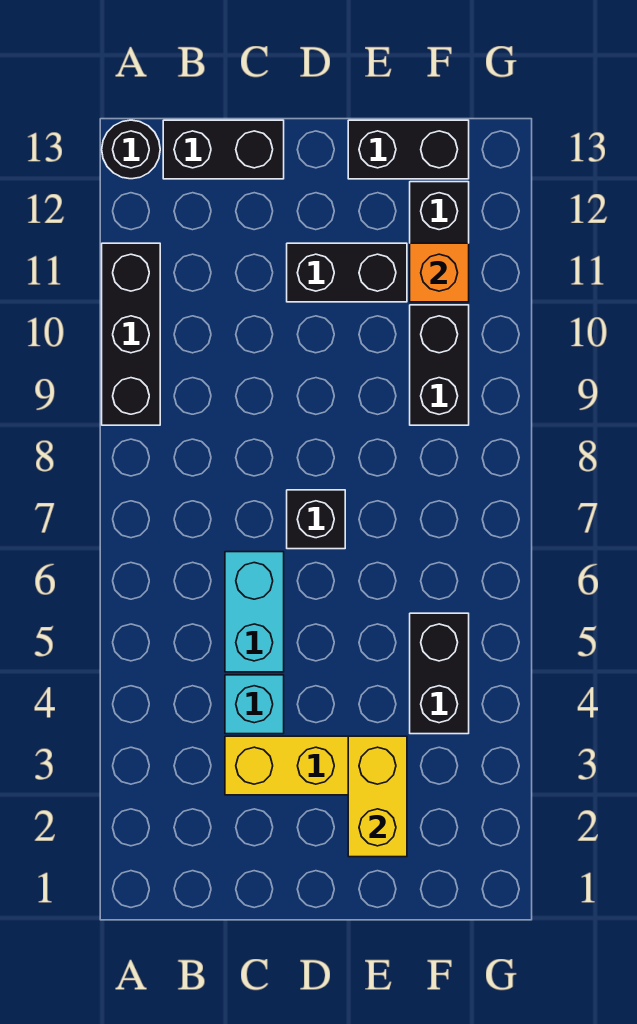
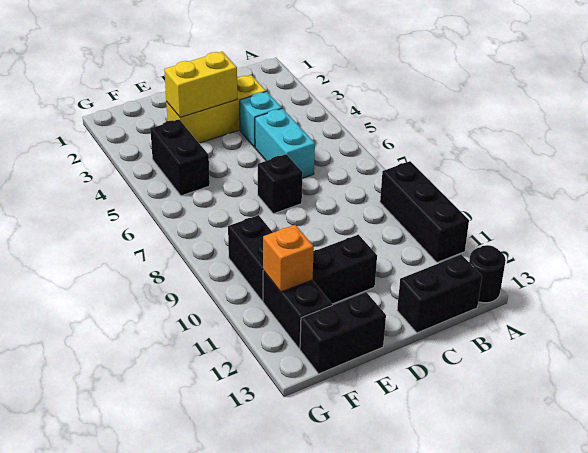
yellow brick E2:E3 level 2 -> yellow brick D3:E3 level 2

